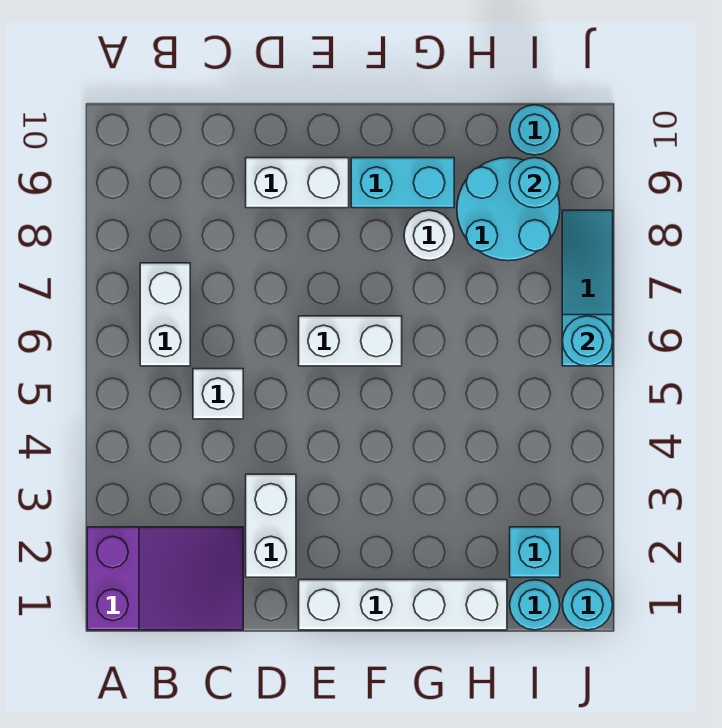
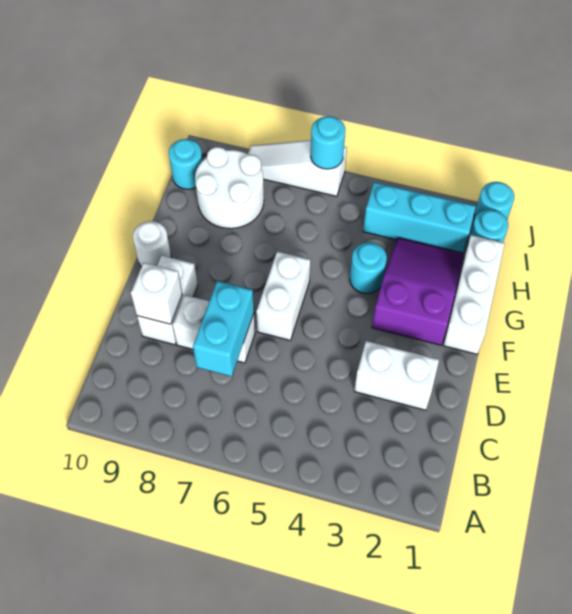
purple slope A1:C2 level 1 top A -> purple slope F2:H3 level 1 top F
white brick B6:B7 level 1 -> white brick D7:D8 level 1
white brick C5 level 1 -> white brick D9 level 2
white brick E1:H1 level 1 -> white brick F1:H1 level 1
cyan brick F9:G9 level 1 -> cyan brick C7:D7 level 2
white round brick G8 level 1 -> white round brick F10 level 1
cyan round brick H8:I9 level 1 -> white round brick H8:I9 level 1
cyan brick I2 level 1 -> cyan brick I2:I4 level 1
cyan round brick I9 level 2 -> cyan round brick G4 level 1
cyan slope J6:J8 level 1 top 6 -> white slope J6:J8 level 1 top 6

